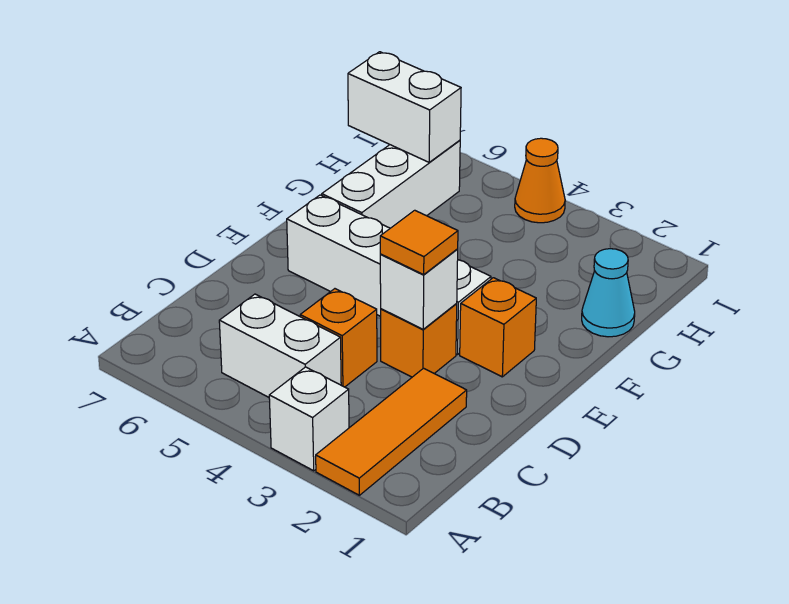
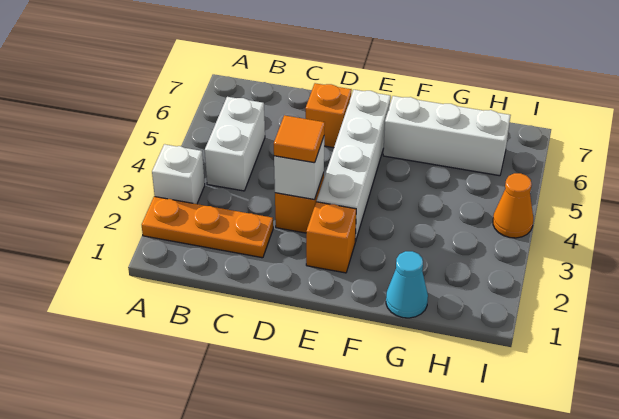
orange tile A2:C2 level 1 -> orange plate A2:C2 level 1
orange brick C4 level 1 -> orange brick D6 level 1
white brick H6:H7 level 2 -> none

